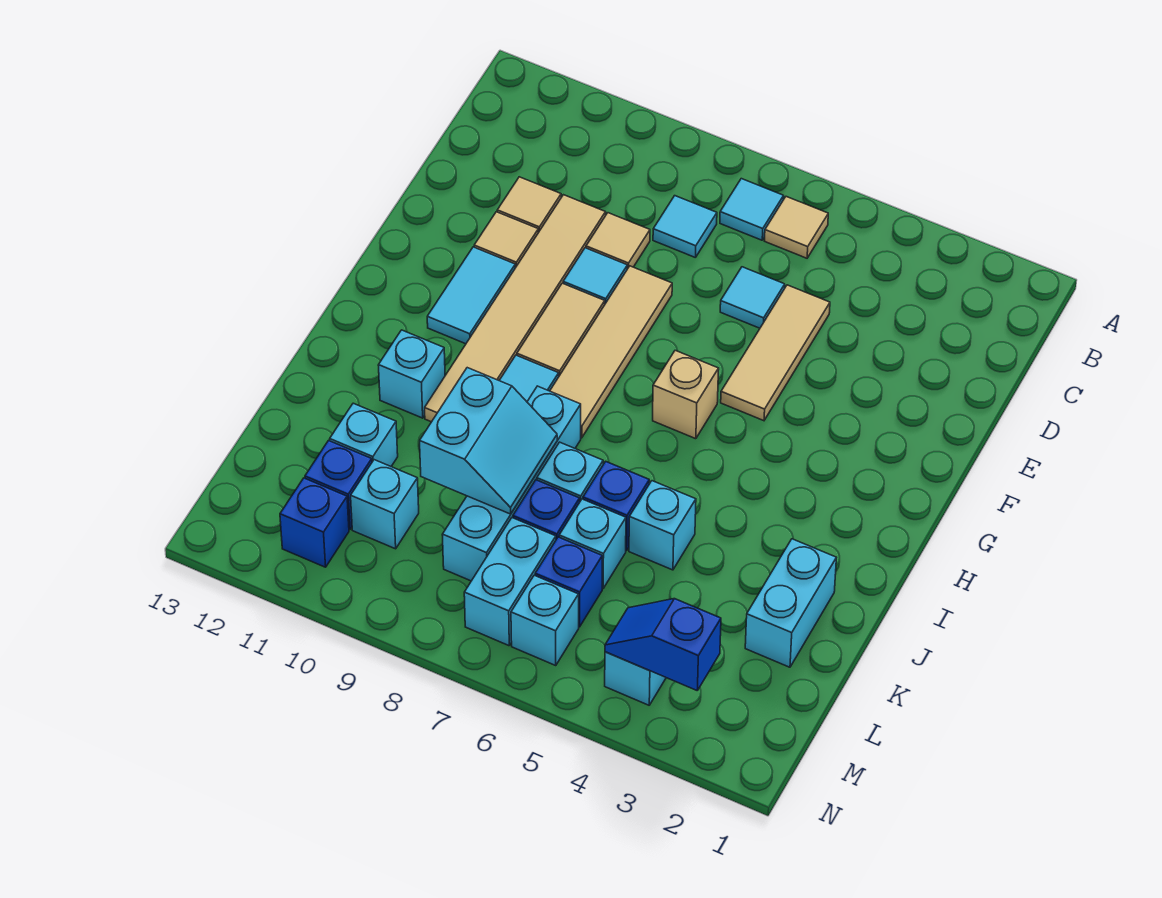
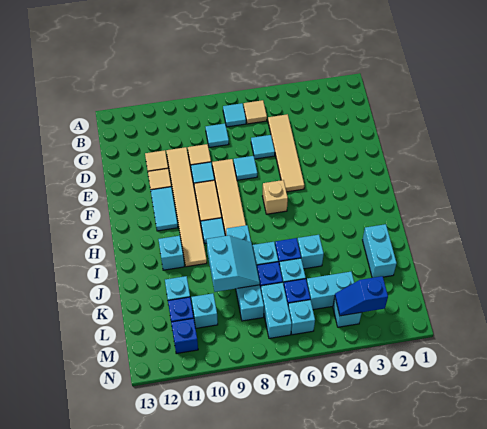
tan tile D5:F5 level 1 -> tan tile C5:F5 level 1
none -> cyan tile E7 level 1
none -> cyan brick L4:L5 level 1

